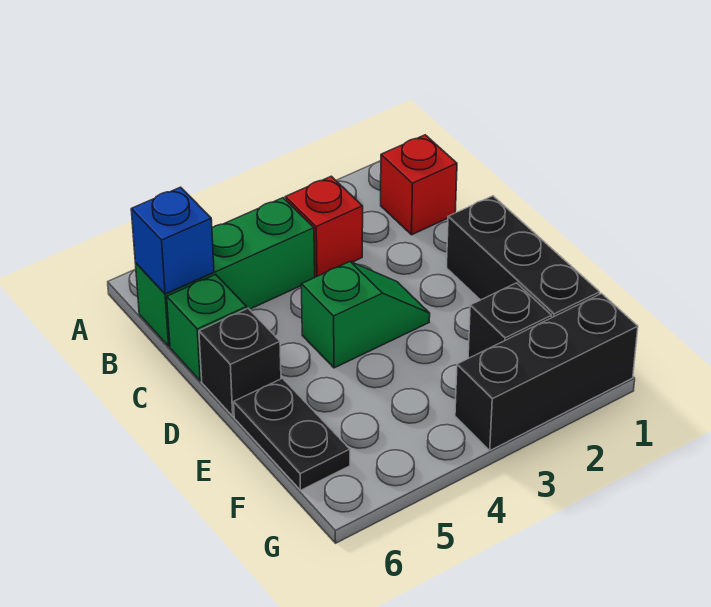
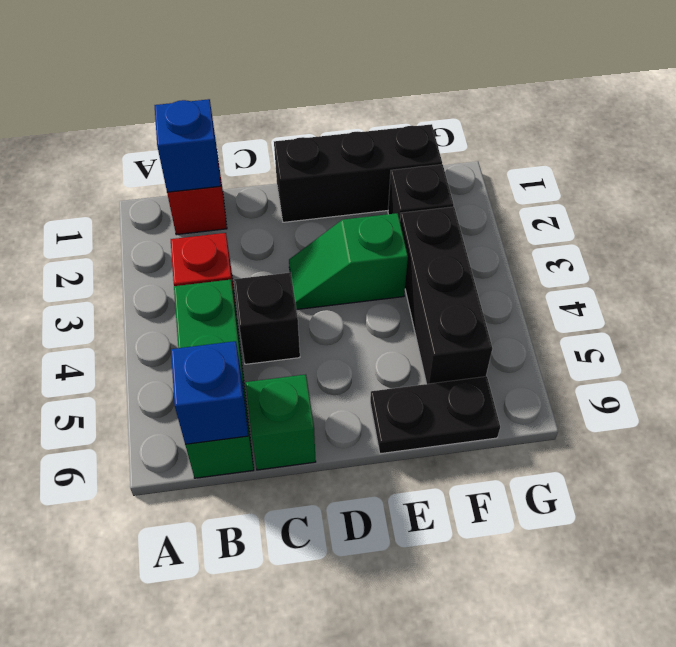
none -> blue brick B1 level 2
green slope D3:D4 level 1 top 4 -> green slope D3:E3 level 1 top E
black brick D6 level 1 -> black brick C4 level 1
black brick G1:G3 level 1 -> black brick F3:F5 level 1

